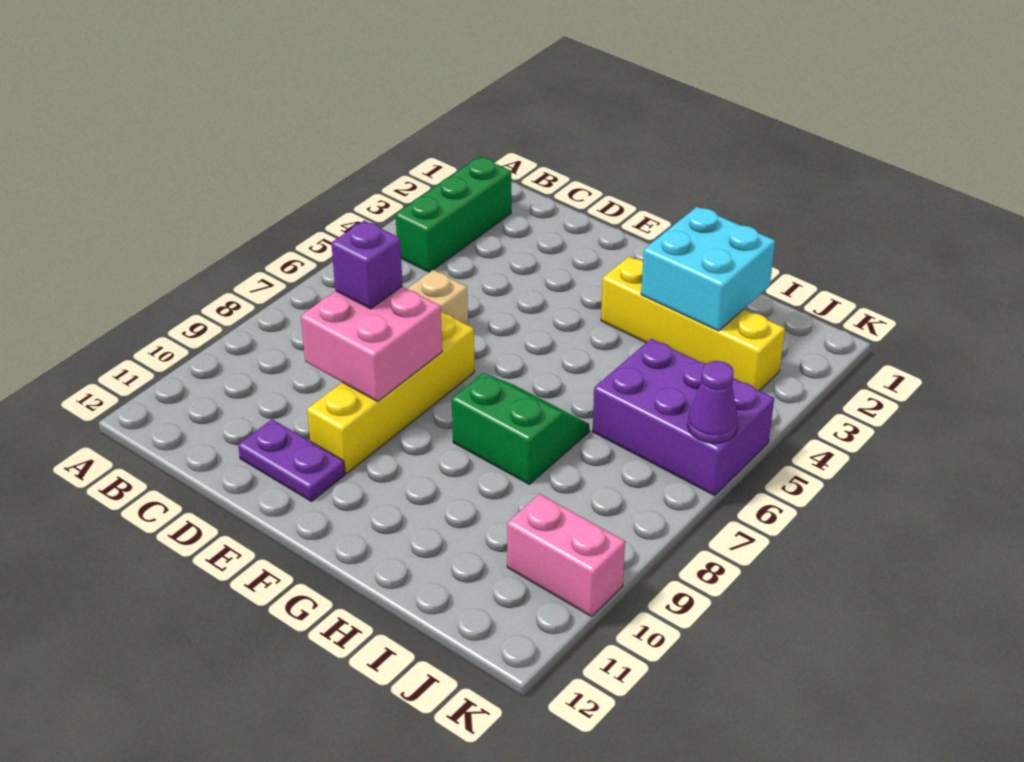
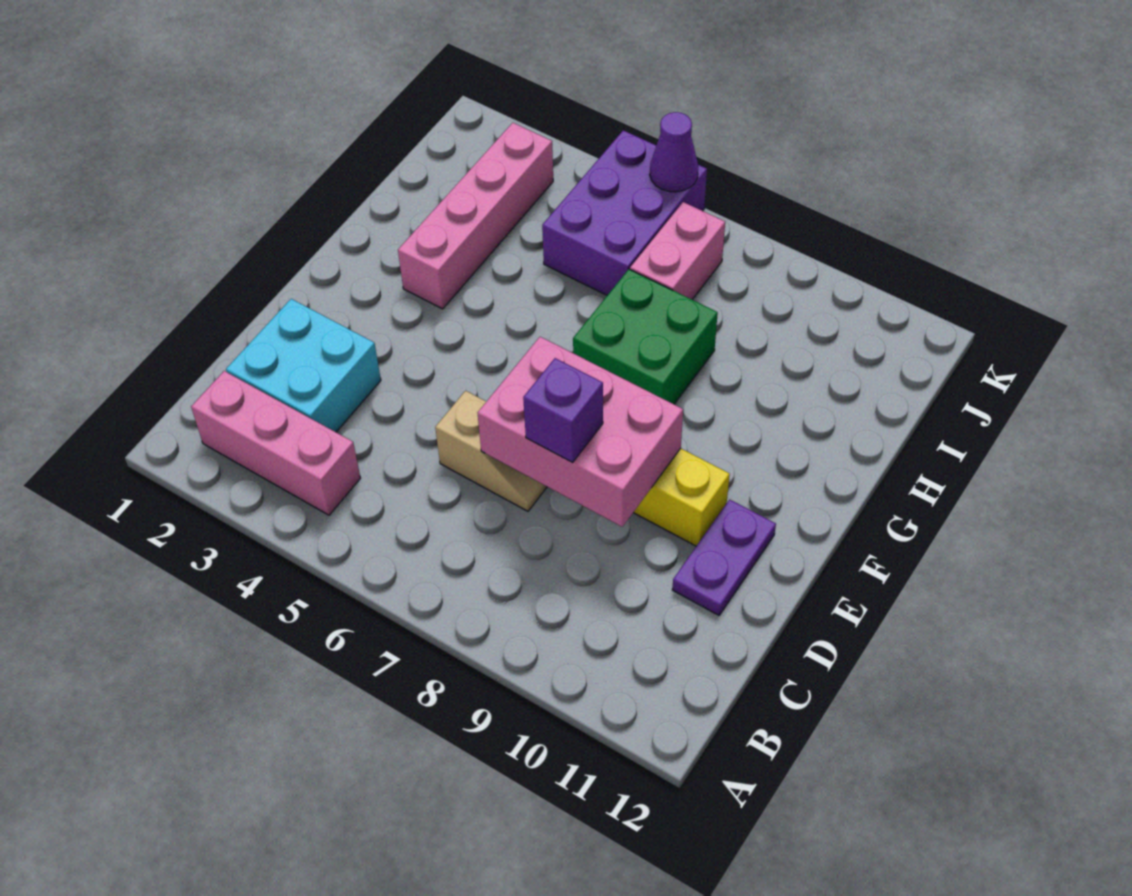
green brick B2:B4 level 1 -> pink brick B2:B4 level 1
pink brick D8:E9 level 2 -> pink brick D7:E9 level 2
yellow brick G3:J3 level 1 -> pink brick G3:J3 level 1
green slope G7:H8 level 1 top 8 -> green brick G7:H8 level 1
cyan brick H2:I3 level 2 -> cyan brick C2:D3 level 1
pink brick J10:K10 level 1 -> pink brick I7:J7 level 1

